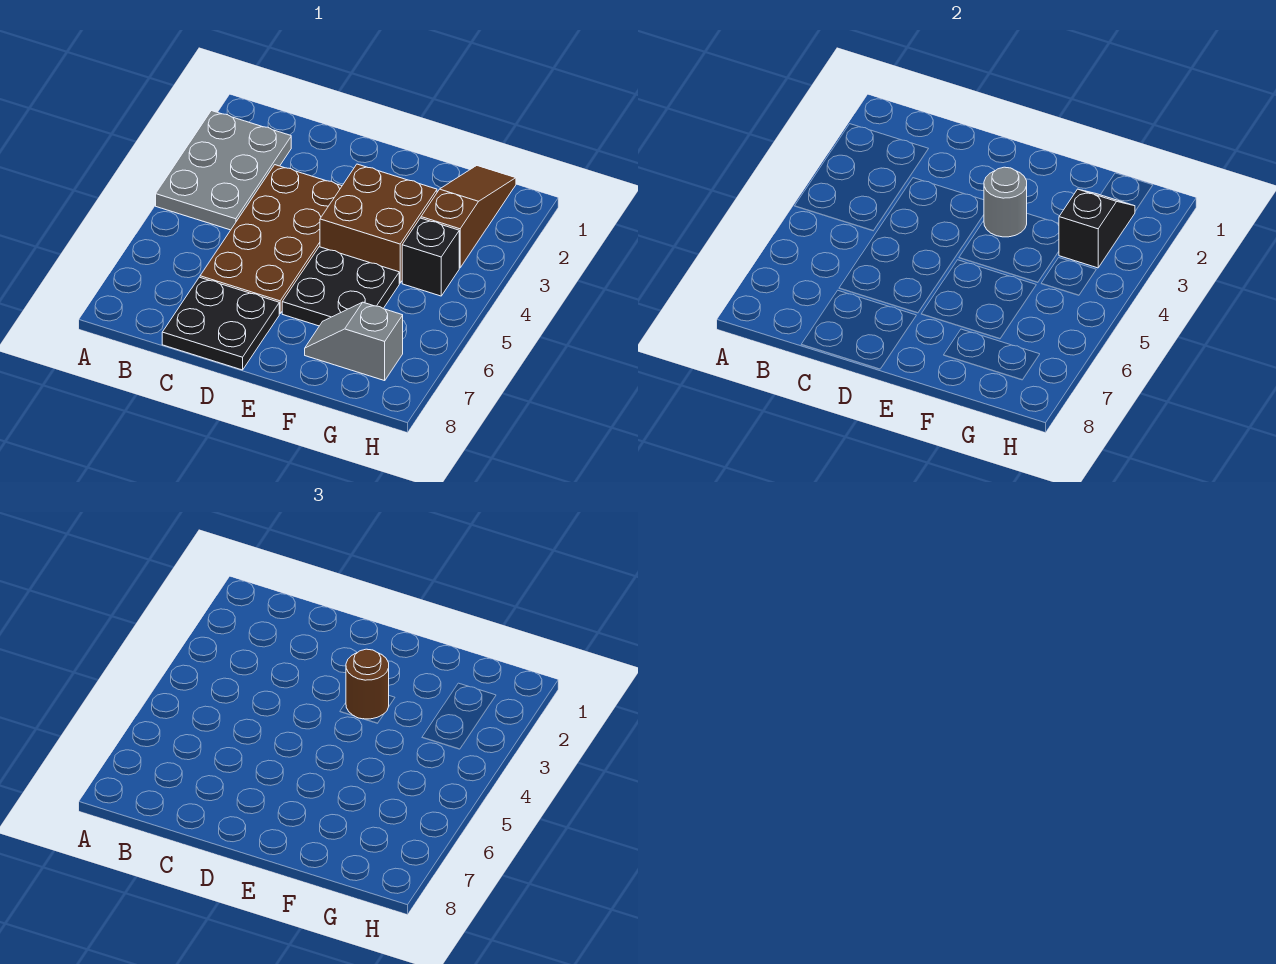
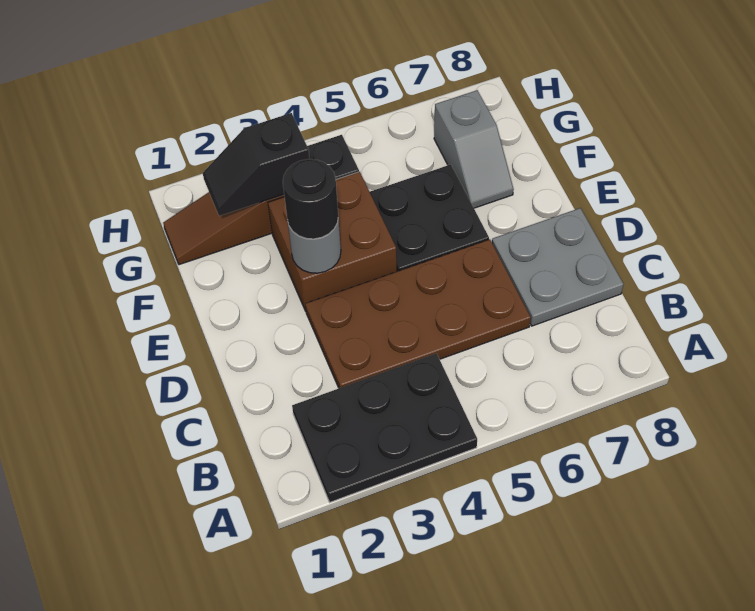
grey plate A2:B4 level 1 -> black plate A2:B4 level 1
black plate C7:D8 level 1 -> grey plate C7:D8 level 1
brown round brick E3 level 3 -> black round brick E3 level 3

